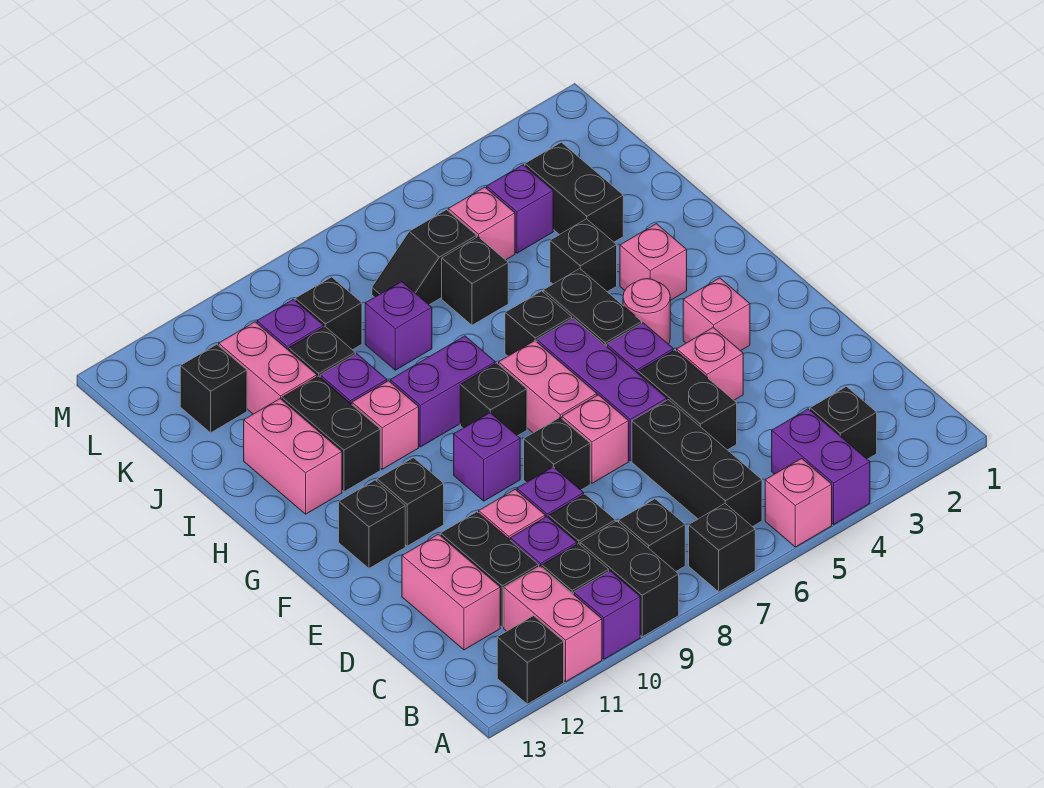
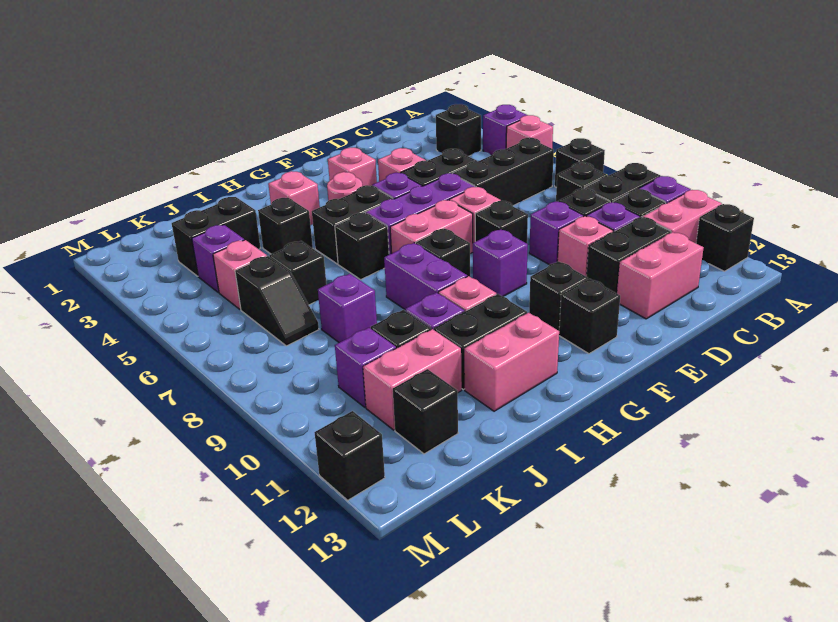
purple brick A4:B4 level 1 -> purple brick A4 level 1
black brick K9 level 1 -> black brick M12 level 1

